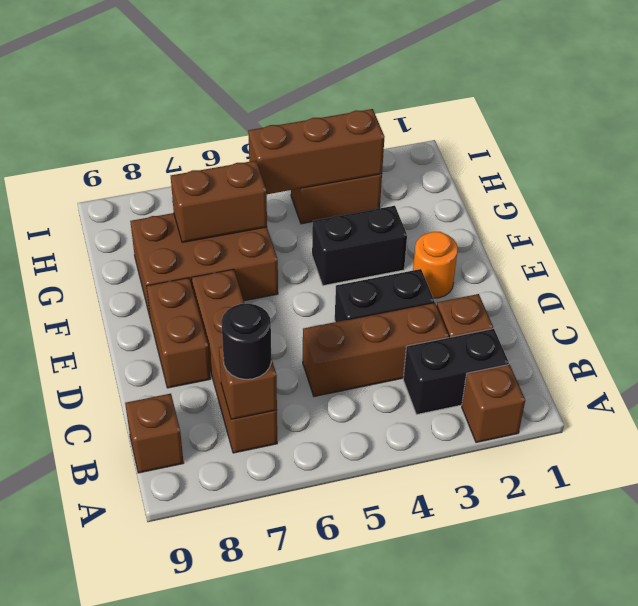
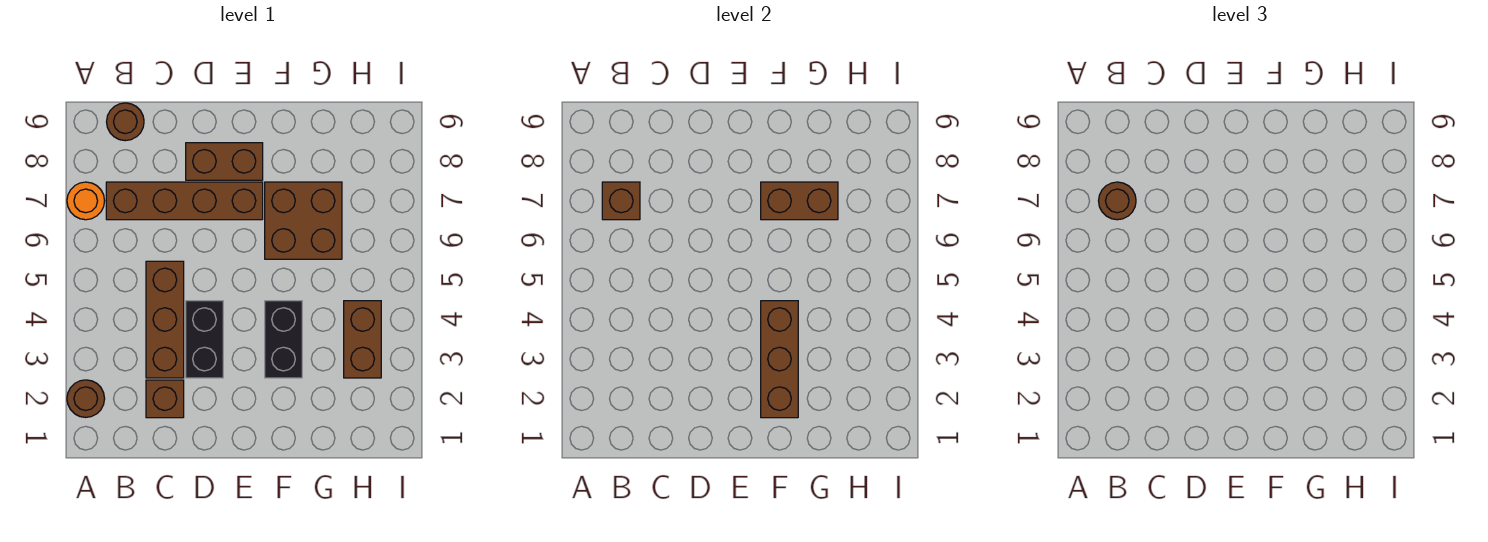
brown brick A2 level 1 -> brown round brick A2 level 1
black brick B2:B3 level 1 -> none
black round brick B7 level 3 -> brown round brick B7 level 3
brown brick B9 level 1 -> brown round brick B9 level 1
orange round brick E2 level 1 -> orange round brick A7 level 1
brown brick F6:G8 level 1 -> brown brick F6:G7 level 1
brown brick G6:G7 level 2 -> brown brick F7:G7 level 2
brown brick H3:H5 level 2 -> brown brick F2:F4 level 2

